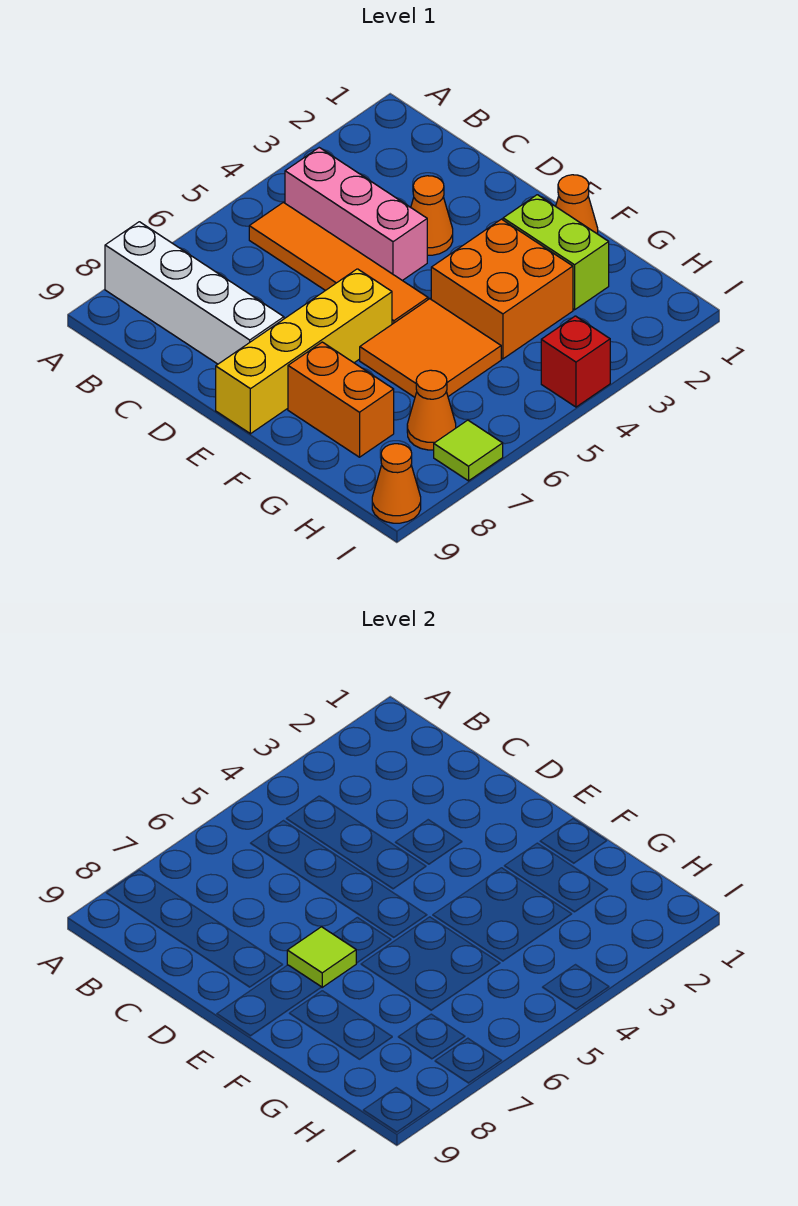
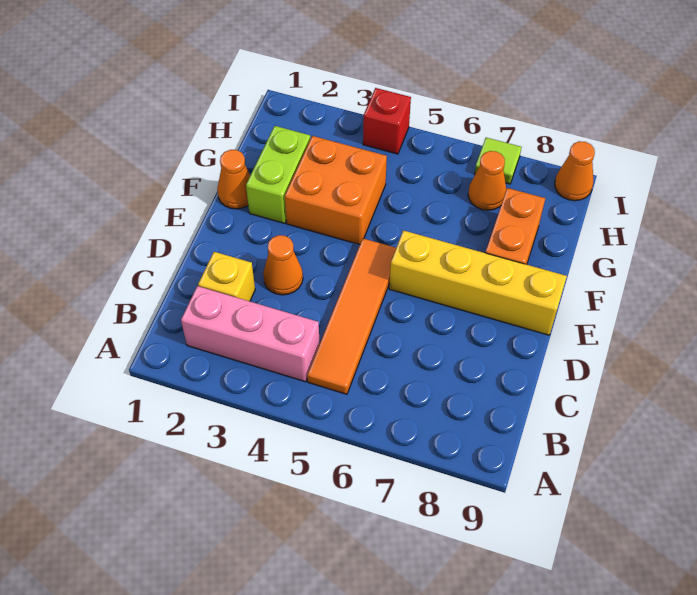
white brick A8:D8 level 1 -> none
pink brick B4:D4 level 1 -> pink brick B2:B4 level 1
none -> yellow brick C2 level 1
lime tile E7 level 2 -> none
orange tile F5:G6 level 1 -> none

